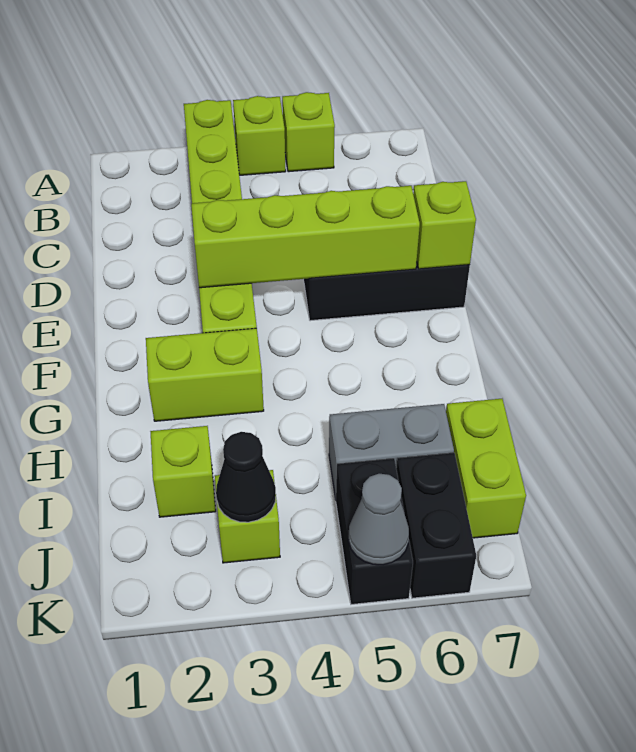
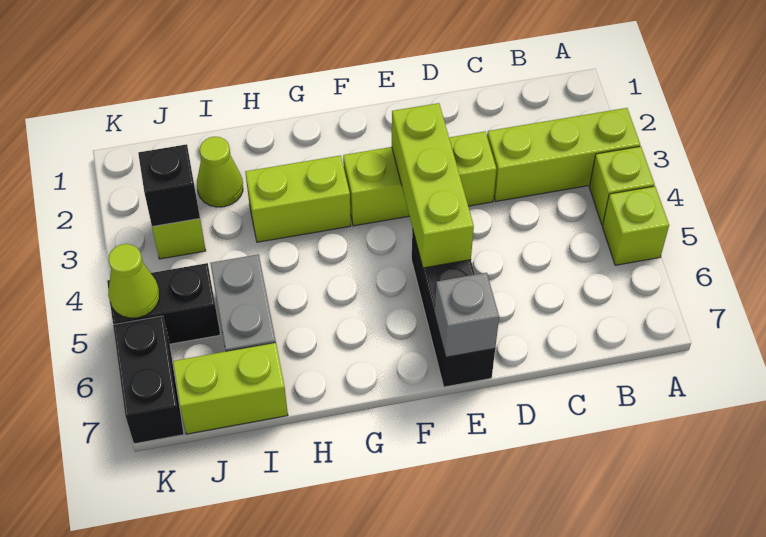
lime brick E3:E6 level 2 -> lime brick E3:E5 level 2
lime brick E7 level 2 -> grey brick E7 level 2
lime brick G2:G3 level 1 -> lime brick G3:H3 level 1
lime brick I2 level 1 -> lime cone I2 level 1
black cone J3 level 2 -> black brick J3 level 2
black brick J6:K6 level 1 -> black brick K6:K7 level 1
grey cone K5 level 2 -> lime cone K5 level 2

